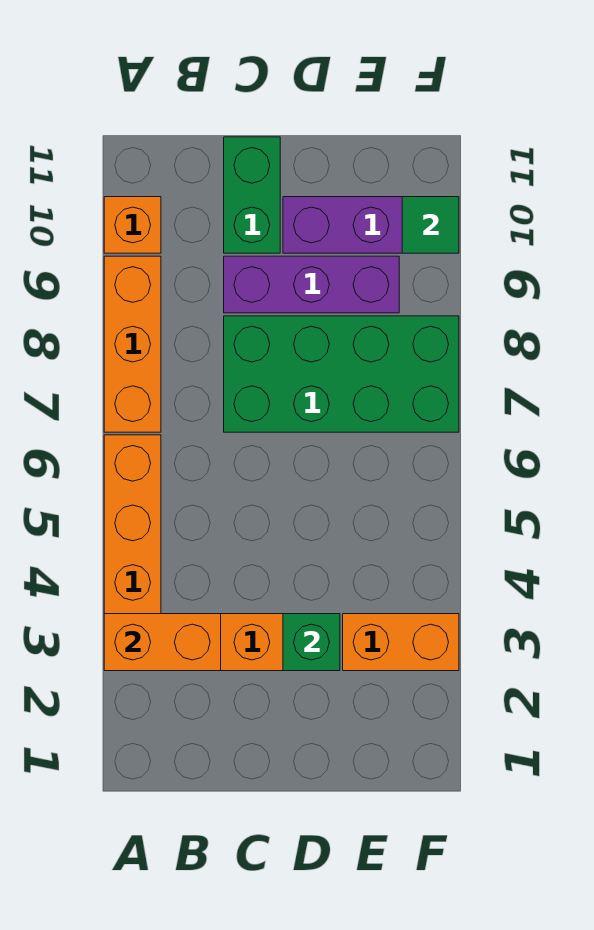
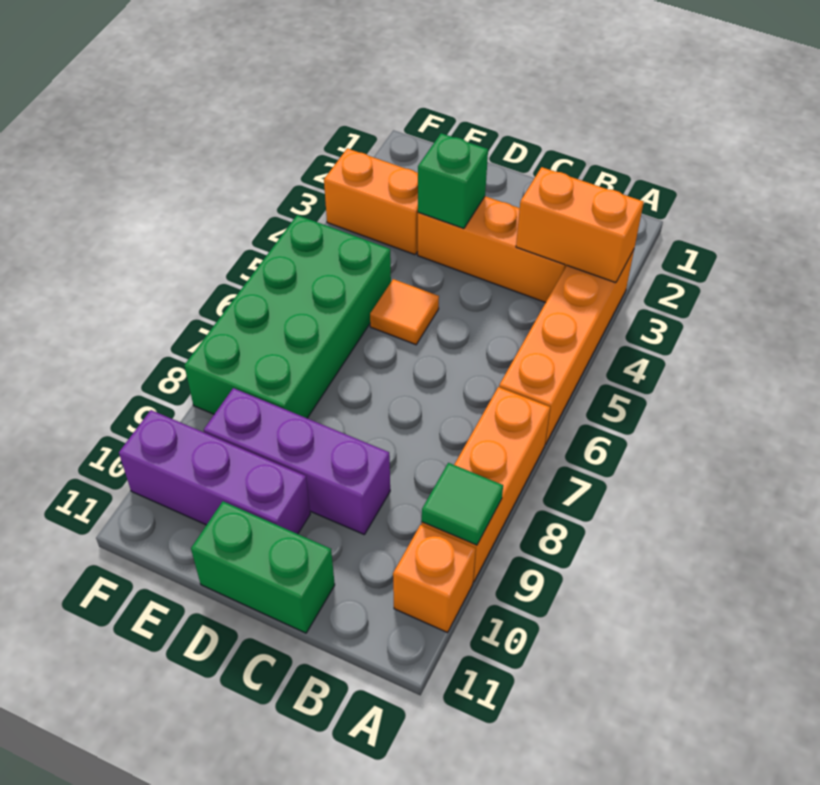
green brick C7:F8 level 1 -> green brick E5:F8 level 1
green brick C10:C11 level 1 -> green brick C11:D11 level 1
none -> orange tile D5 level 1
green tile F10 level 2 -> green tile A9 level 2

